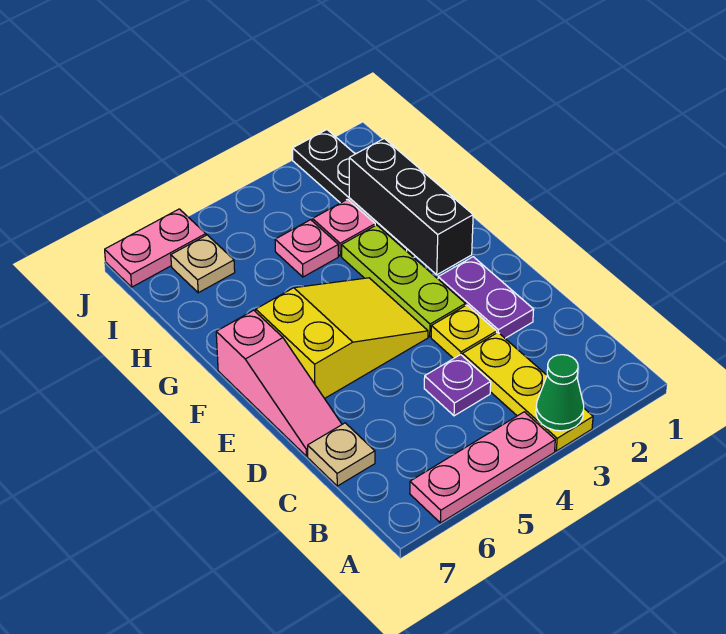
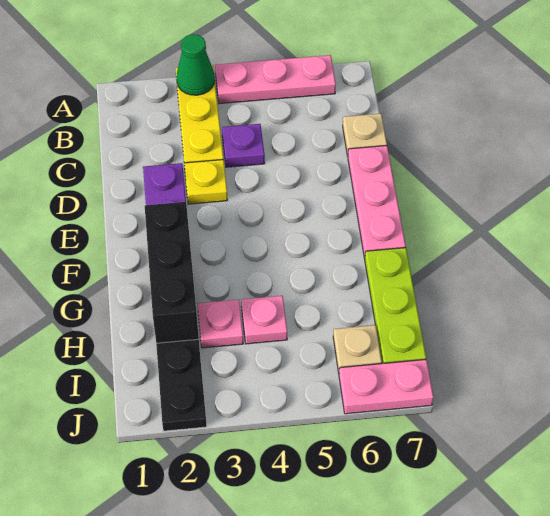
pink slope D7:F7 level 1 top F -> pink plate D7:F7 level 1
lime plate E3:G3 level 1 -> lime plate G7:I7 level 1
yellow slope E4:F6 level 1 top 6 -> none

